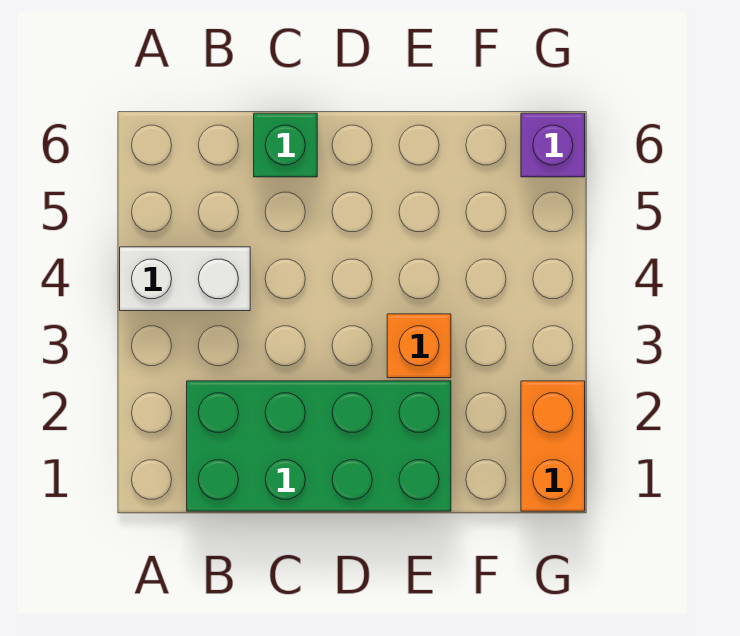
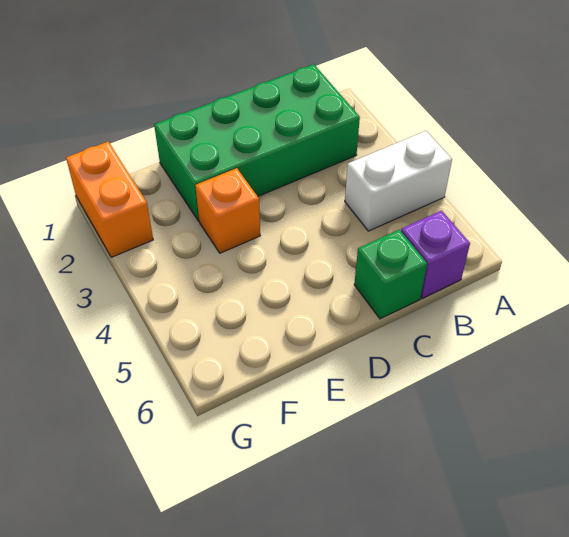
purple brick G6 level 1 -> purple brick B6 level 1

